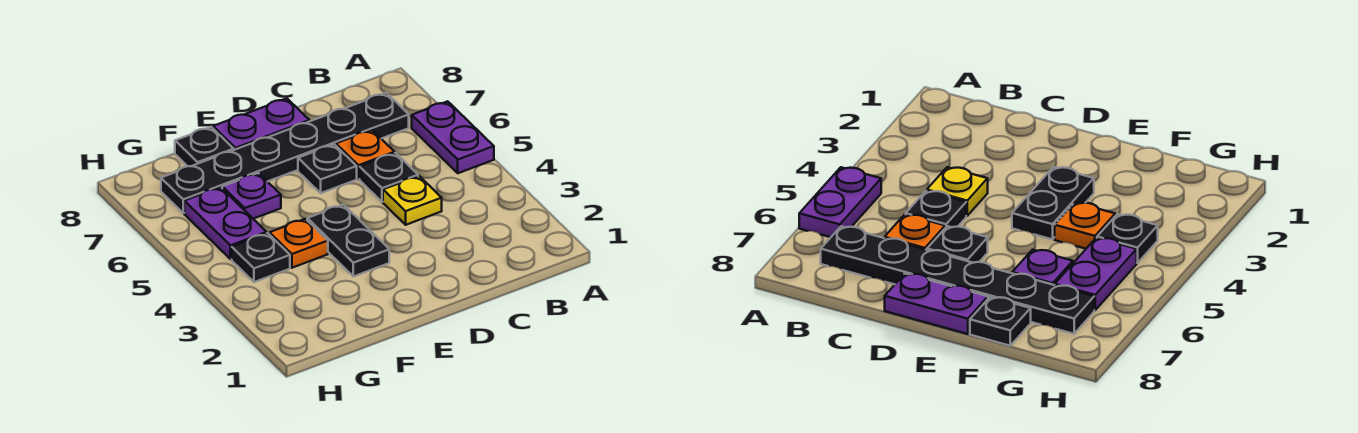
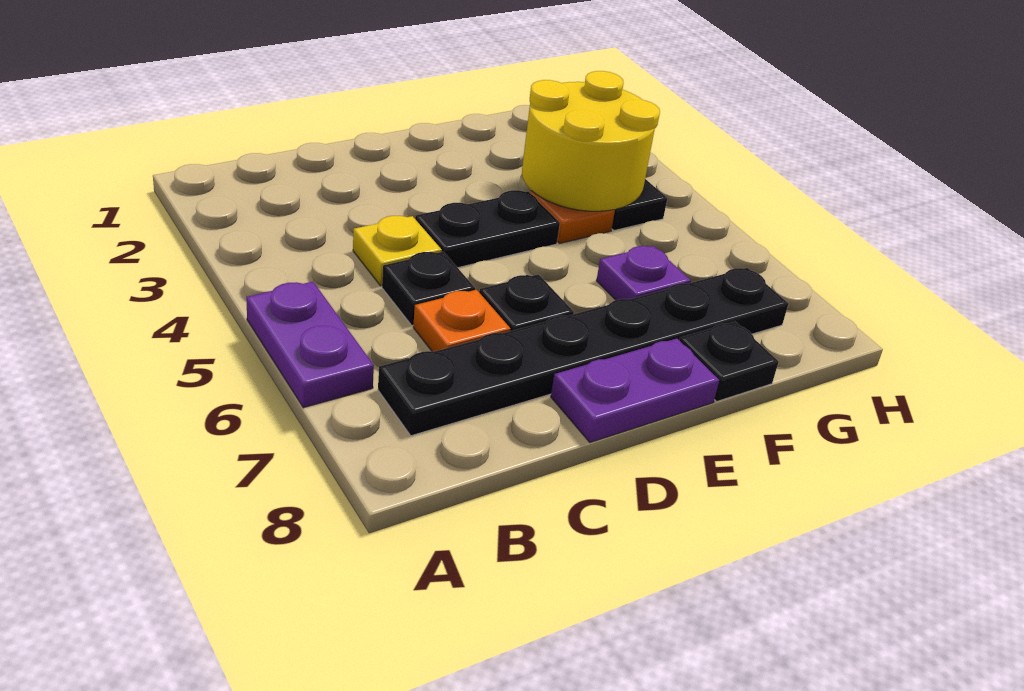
black plate E3:E4 level 1 -> black plate D4:E4 level 1
none -> yellow round brick F3:G4 level 2
purple plate G5:G6 level 1 -> none

